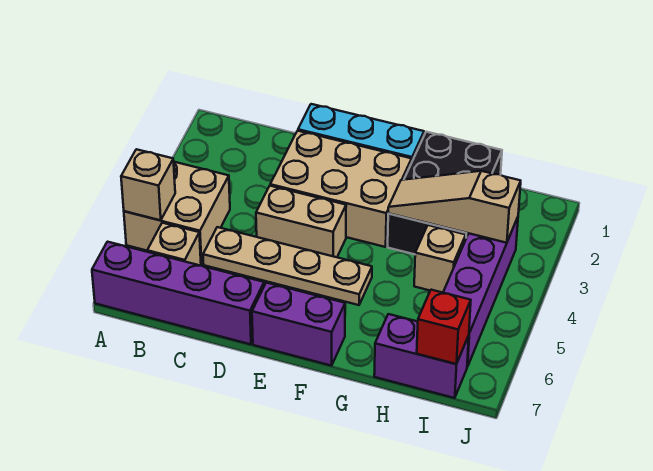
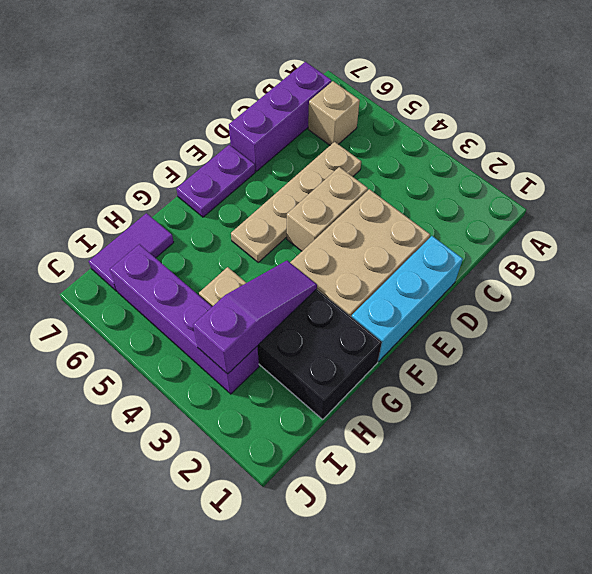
tan brick A4:B5 level 1 -> none
tan brick A5 level 2 -> none
purple brick A7:D7 level 1 -> purple brick B7:D7 level 1
purple brick E7:F7 level 1 -> purple plate E7:F7 level 1
tan slope G3:I3 level 2 top I -> purple slope G3:I3 level 2 top I
purple brick H7:I7 level 1 -> purple tile H7:I7 level 1
red brick I7 level 2 -> none

